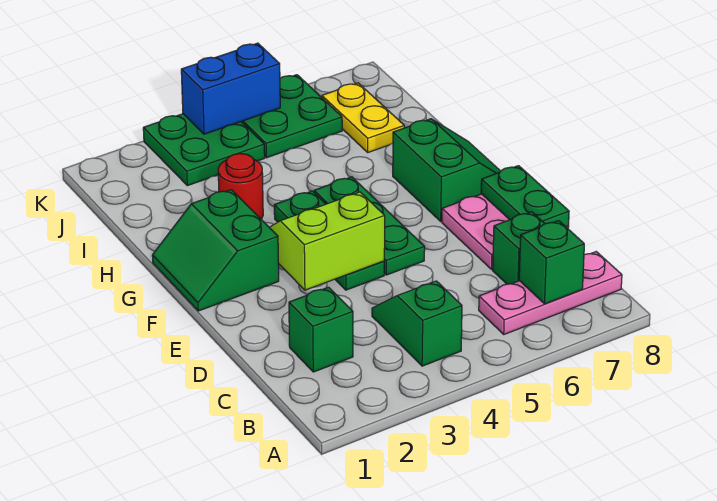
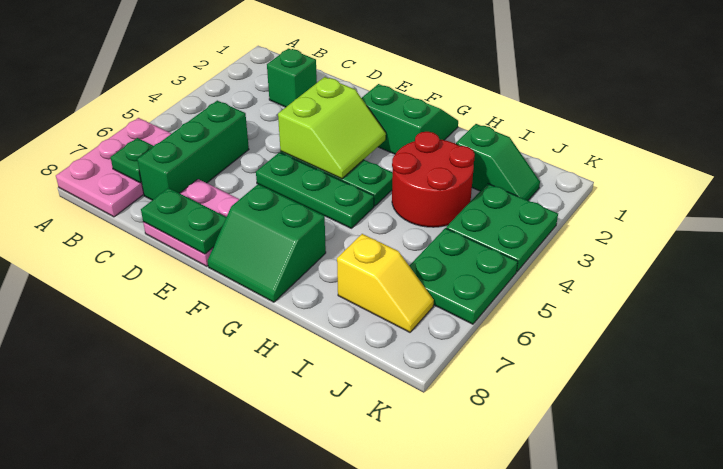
green slope B4:C4 level 1 top B -> green slope I2:J2 level 1 top I
pink plate B6:B8 level 1 -> pink plate A6:B8 level 1
green brick B7 level 2 -> green plate B7 level 2
green brick C7 level 1 -> green brick C5:C7 level 1
red round brick H3 level 1 -> red round brick H3:I4 level 1
yellow plate I7:J7 level 1 -> yellow slope I7:J7 level 1 top I
blue brick K4:K5 level 2 -> none

